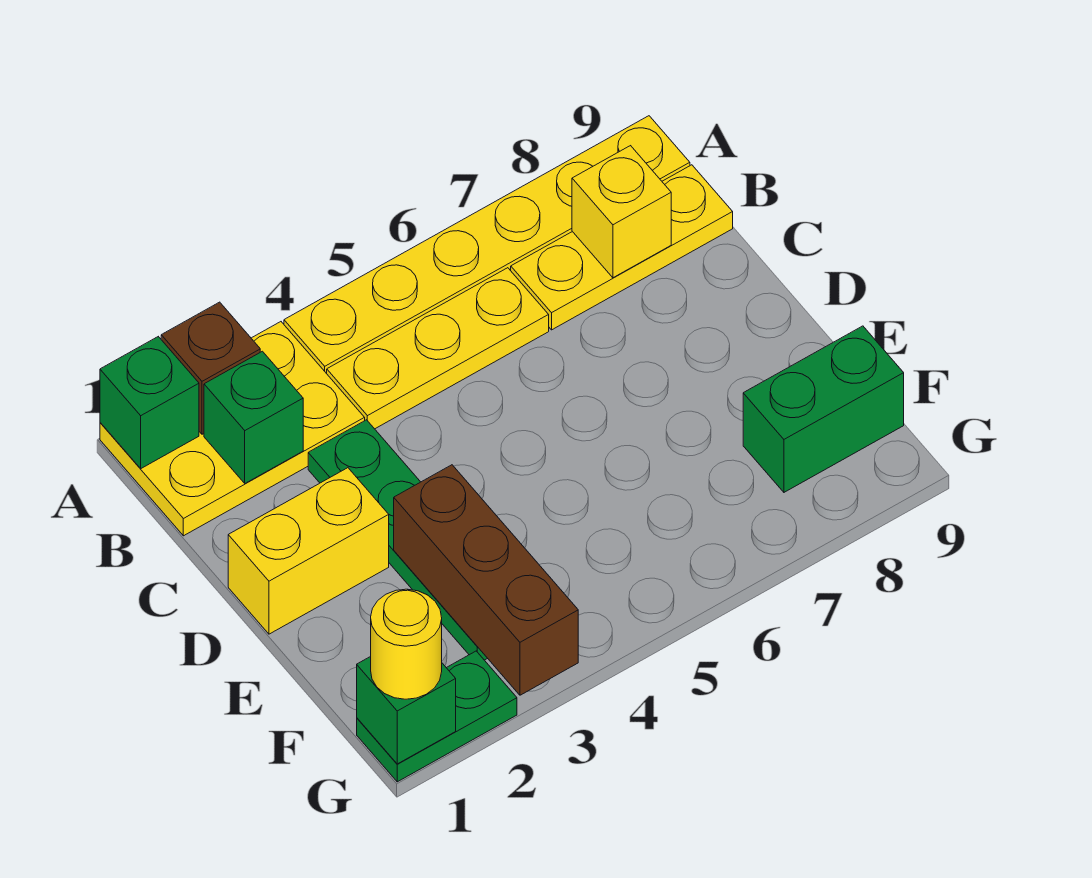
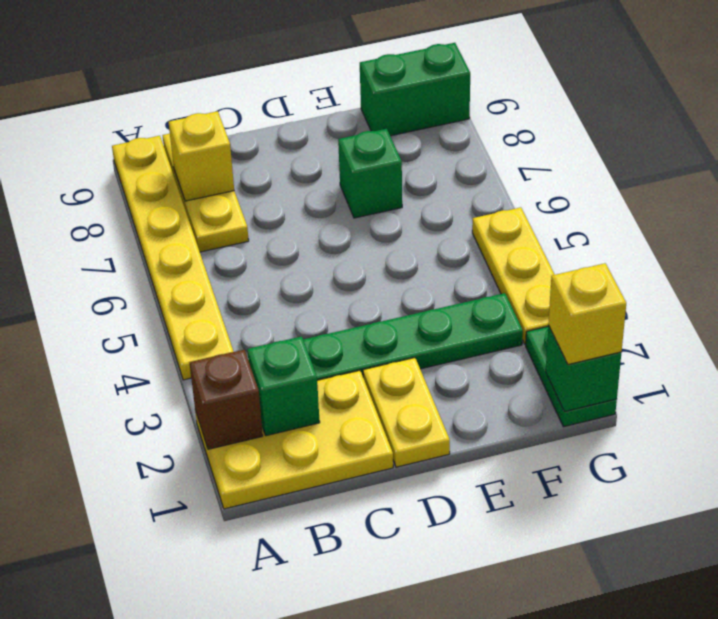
yellow plate A1:B3 level 1 -> yellow plate A1:C2 level 1
green brick A1 level 2 -> green brick E7 level 1
yellow plate B4:B6 level 1 -> yellow plate G3:G5 level 1
yellow brick D1:D2 level 1 -> yellow plate D1:D2 level 1
brown brick E3:G3 level 2 -> none
green brick F8:F9 level 1 -> green brick F9:G9 level 1
yellow round brick G1 level 3 -> yellow brick G1 level 3

